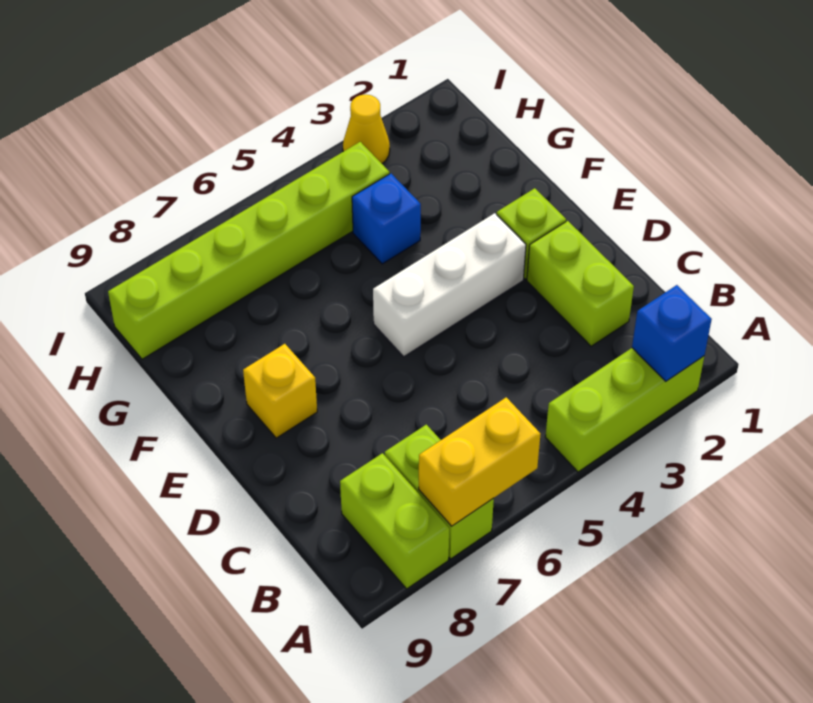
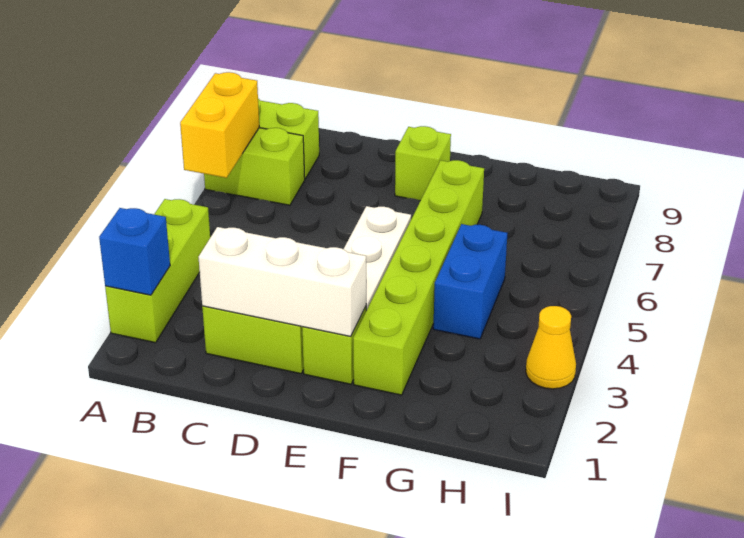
none -> white brick C2:E2 level 2
yellow brick E8 level 1 -> lime brick E8 level 1
blue brick G4 level 1 -> blue brick G4:G5 level 1
lime brick H4:H9 level 1 -> lime brick F2:F7 level 1

